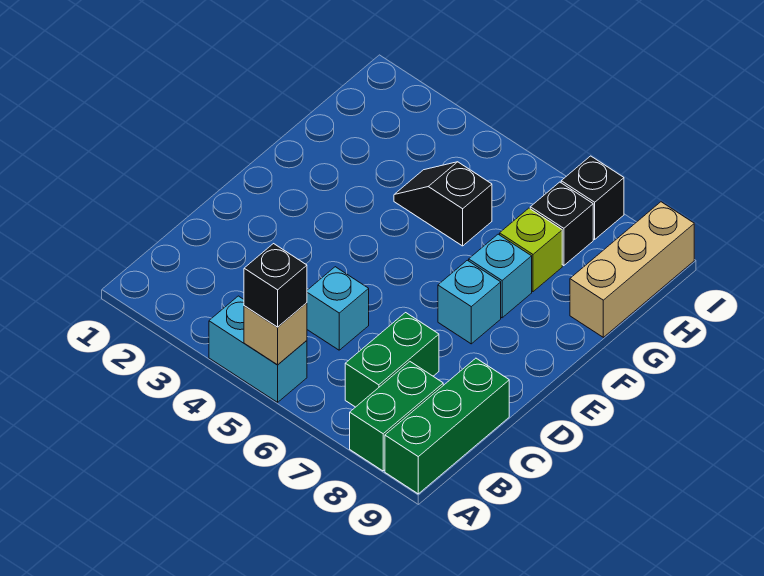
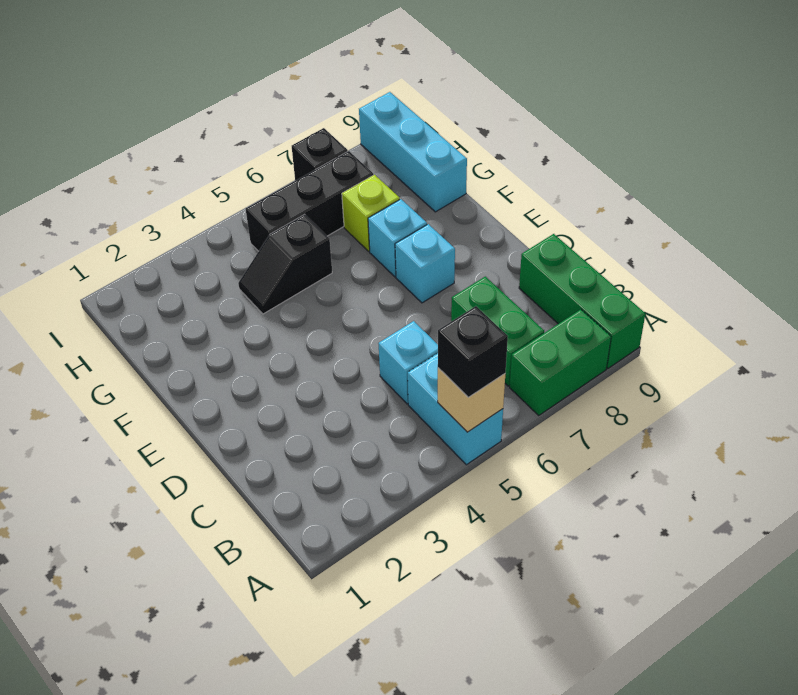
cyan brick A4:A5 level 1 -> cyan brick A5:B5 level 1
green brick A8:B8 level 1 -> green brick A7:A8 level 1
tan brick G9:I9 level 1 -> cyan brick G9:I9 level 1
black brick H7 level 1 -> black brick H5:H7 level 1

